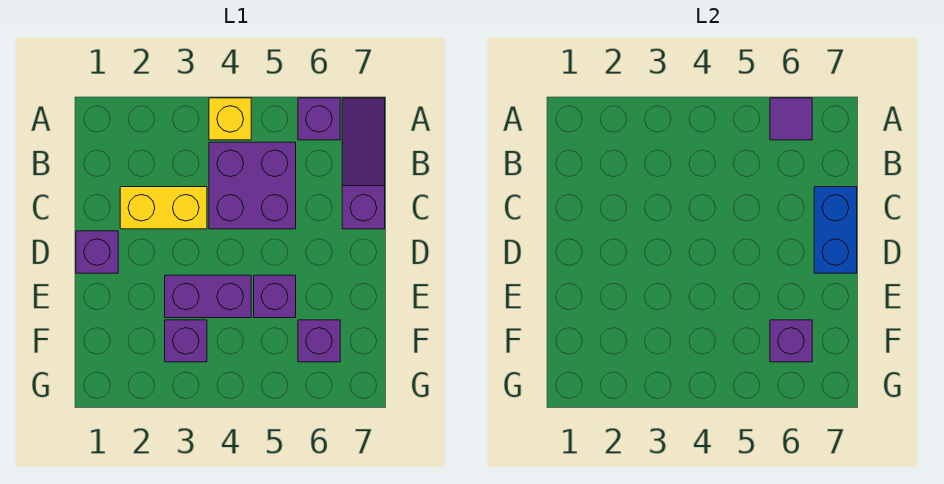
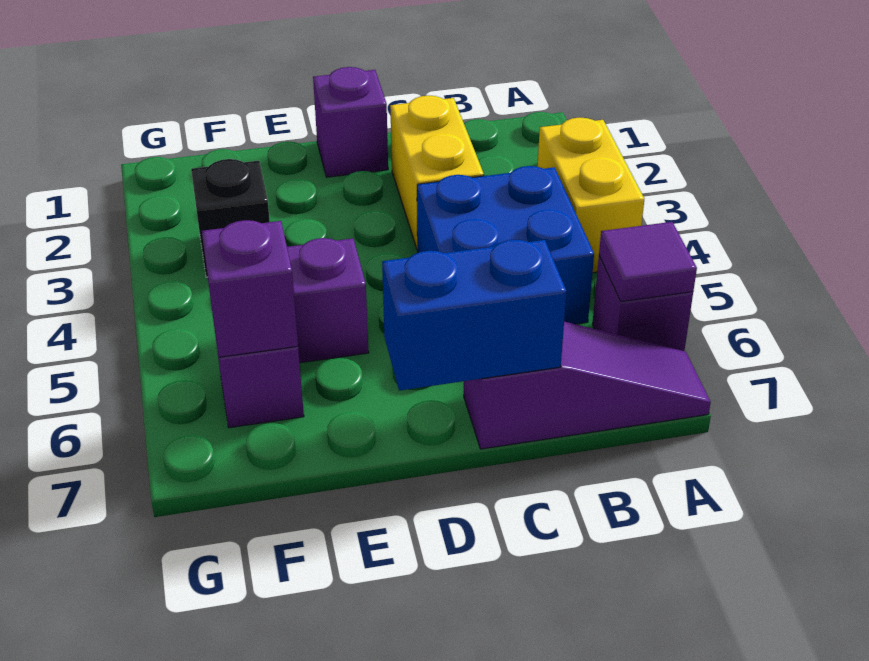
yellow brick A4 level 1 -> yellow brick A3:A4 level 1
purple brick B4:C5 level 1 -> blue brick B4:C5 level 1
purple brick E3:E4 level 1 -> none
purple brick F3 level 1 -> black brick F3 level 1

